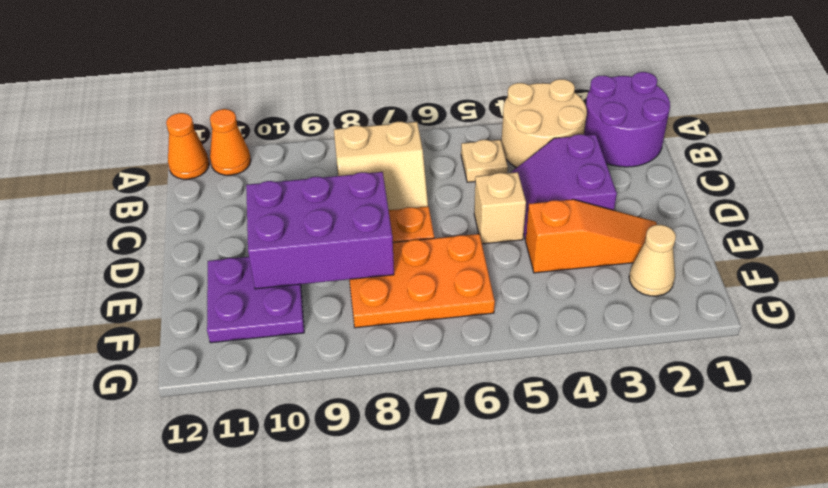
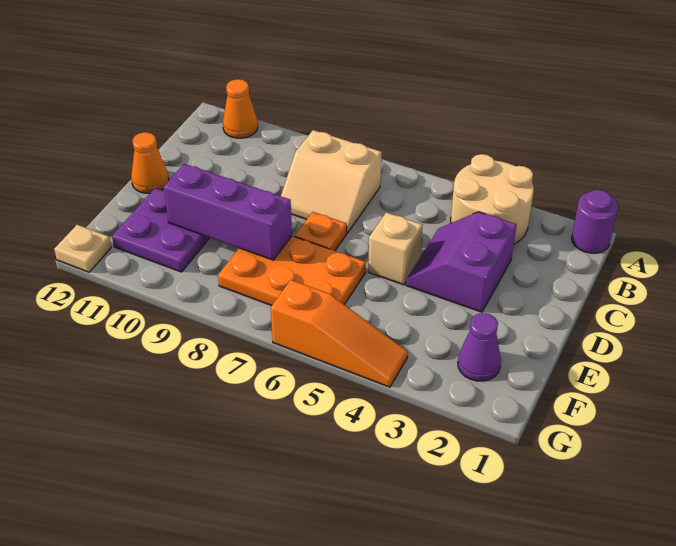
purple round brick A1:B2 level 1 -> purple round brick A1 level 1
orange cone A12 level 1 -> orange cone D12 level 1
tan plate B5 level 1 -> tan plate G12 level 1
purple brick D8:E10 level 2 -> purple brick E8:E10 level 2
orange slope E2:E4 level 1 top 4 -> orange slope G4:G6 level 1 top 6
tan cone F2 level 1 -> purple cone F2 level 1

